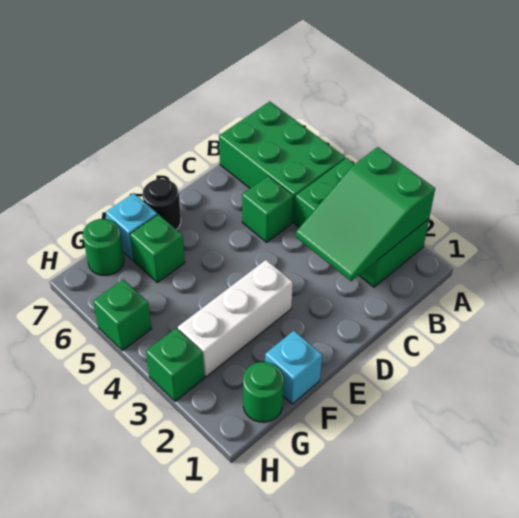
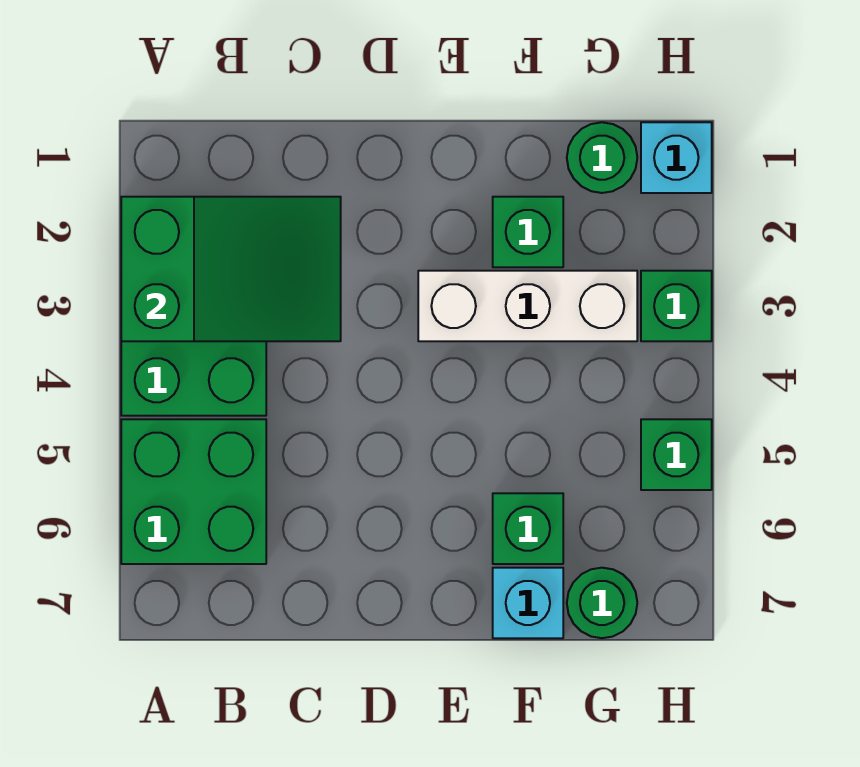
green brick A5:B7 level 1 -> green brick A5:B6 level 1
green brick C5 level 1 -> green brick F2 level 1
black round brick E7 level 1 -> none
cyan brick F1 level 1 -> cyan brick H1 level 1

